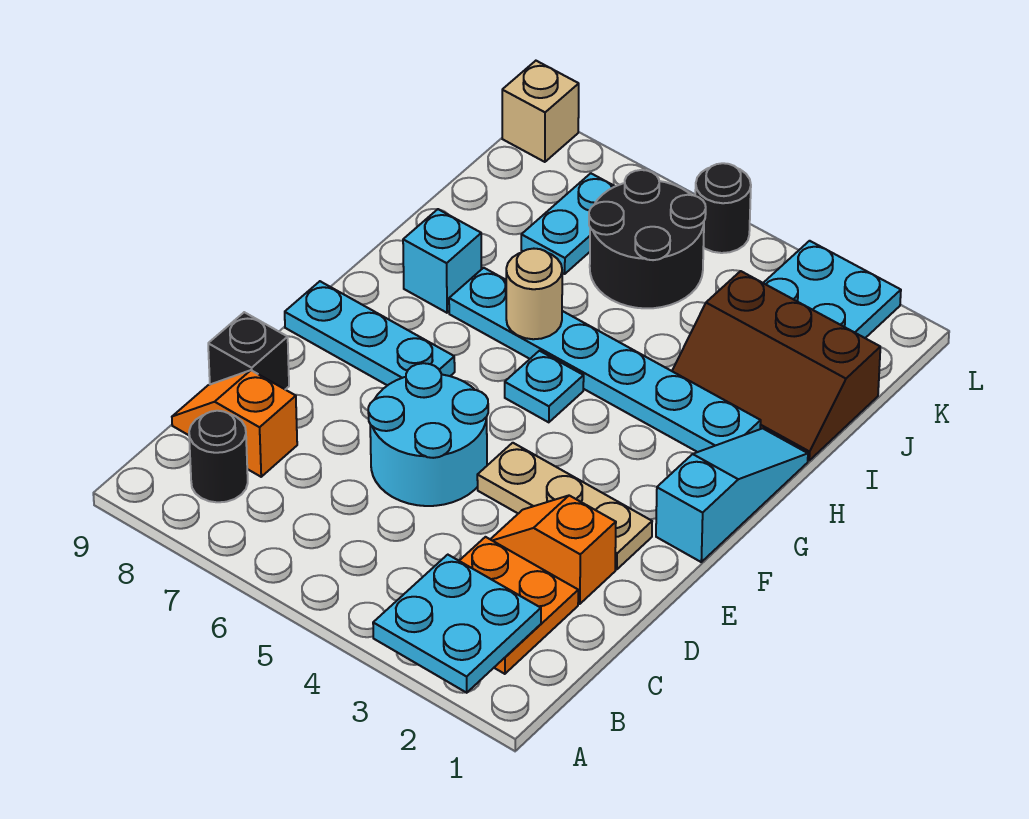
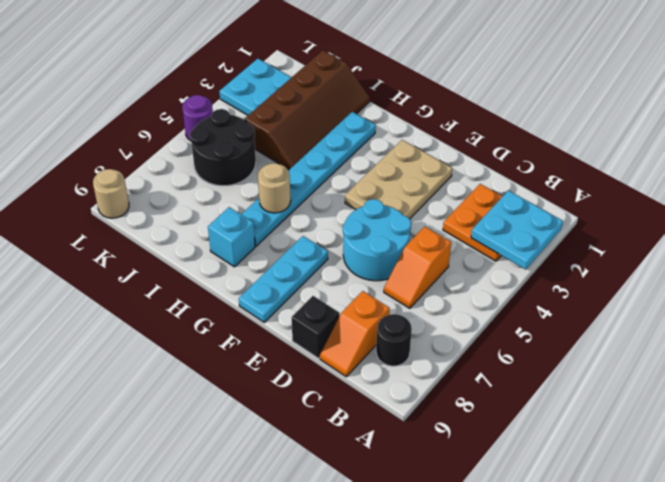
orange slope D2:D3 level 1 top 2 -> orange slope C5:C6 level 1 top 5
tan plate E2:E4 level 1 -> tan plate E2:F4 level 1
cyan slope F1:H1 level 1 top F -> none
cyan plate G5 level 1 -> none
brown slope I1:J3 level 1 top J -> brown slope I1:J4 level 1 top J
cyan plate J7:K7 level 1 -> none
black round brick L5 level 1 -> purple round brick L5 level 1
tan brick L9 level 1 -> tan round brick L9 level 1

